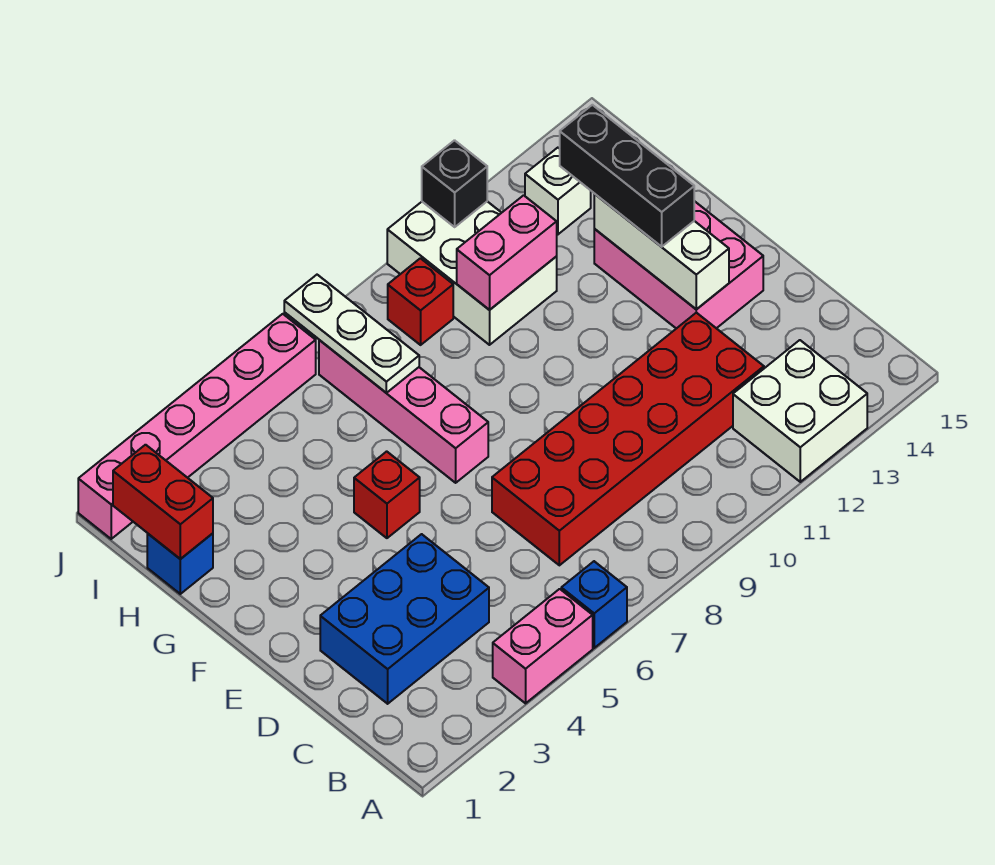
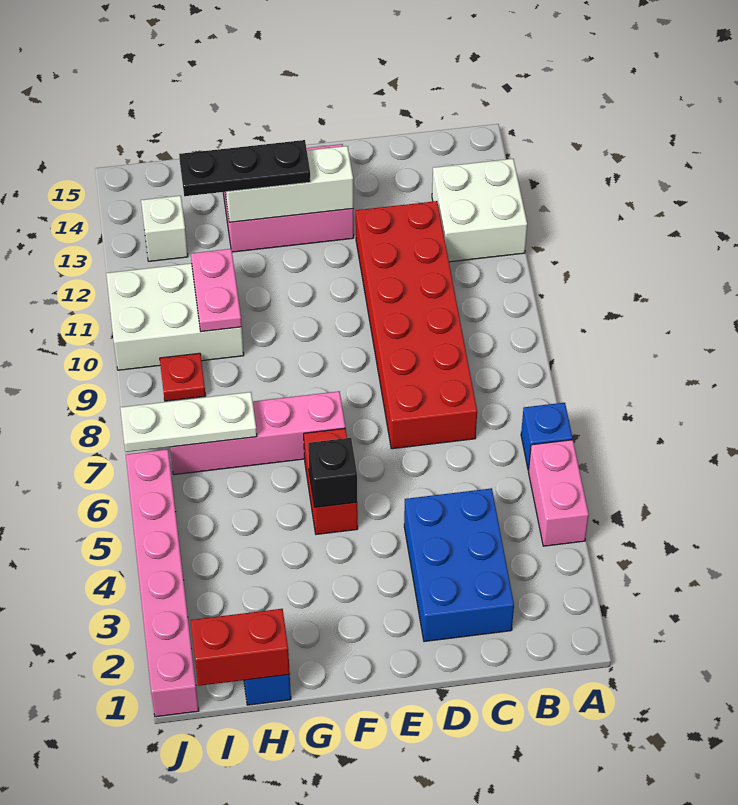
red brick F5 level 1 -> red brick F5:F6 level 1
black brick F13:H13 level 3 -> black plate F13:H13 level 3
pink brick H10:H11 level 2 -> pink plate H10:H11 level 2
red brick I9 level 1 -> red plate I9 level 1
black brick J11 level 2 -> black brick F5 level 2

